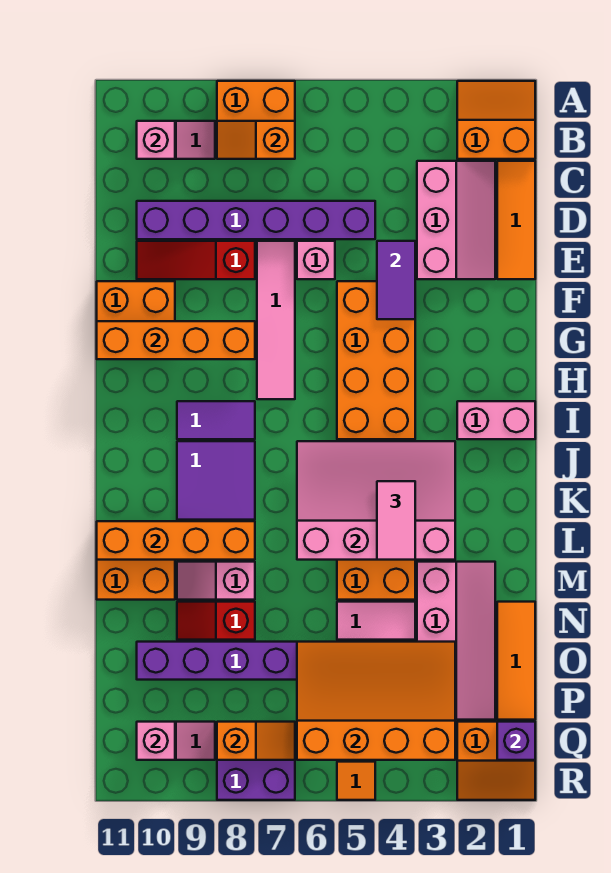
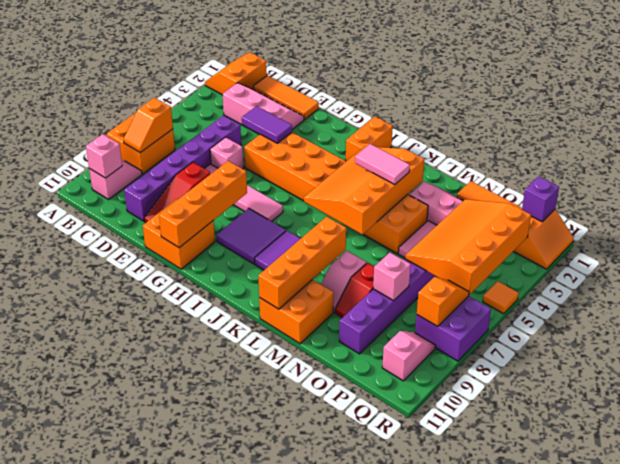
pink brick I1:I2 level 1 -> orange brick I1:I2 level 1
purple tile I8:I9 level 1 -> purple tile H8:I9 level 1
pink slope J3:L6 level 2 top L -> orange slope J3:L6 level 2 top L
pink brick Q10 level 2 -> pink brick O8 level 2

